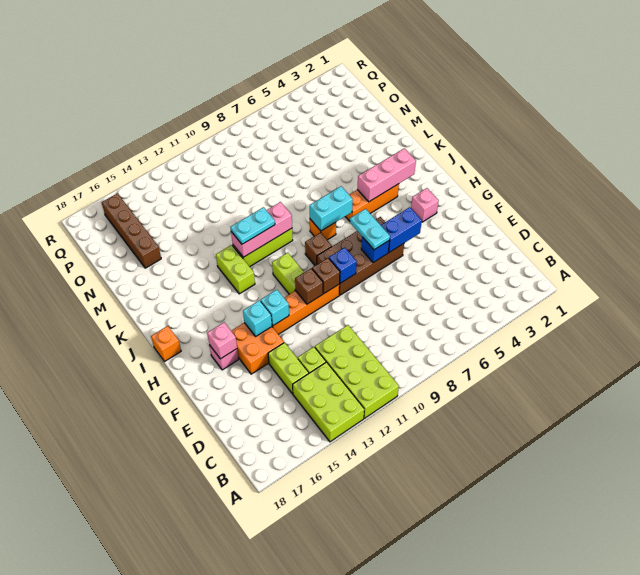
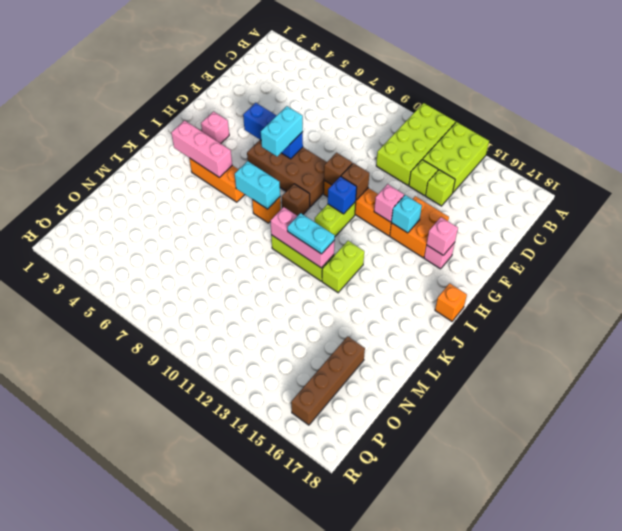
lime brick D14:E14 level 1 -> lime brick D14 level 1
cyan plate G7:H7 level 3 -> cyan brick G7:H7 level 3
blue brick G9 level 2 -> blue brick H11 level 2
cyan brick G13 level 2 -> pink brick G13 level 2

